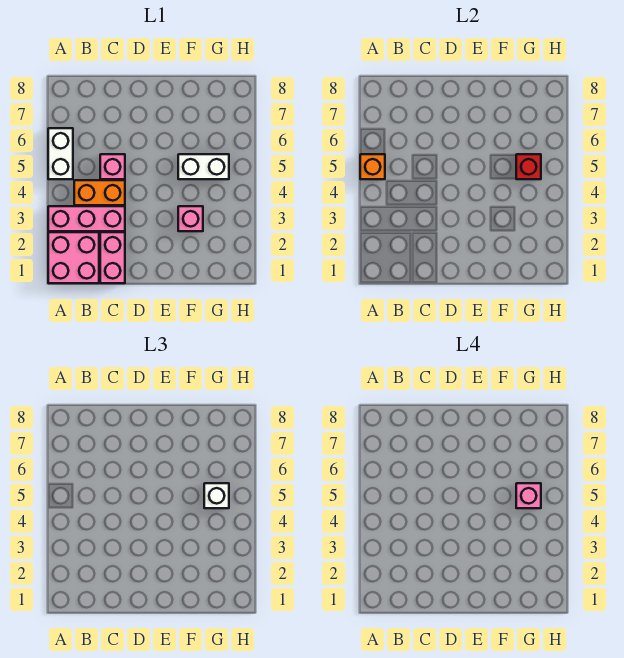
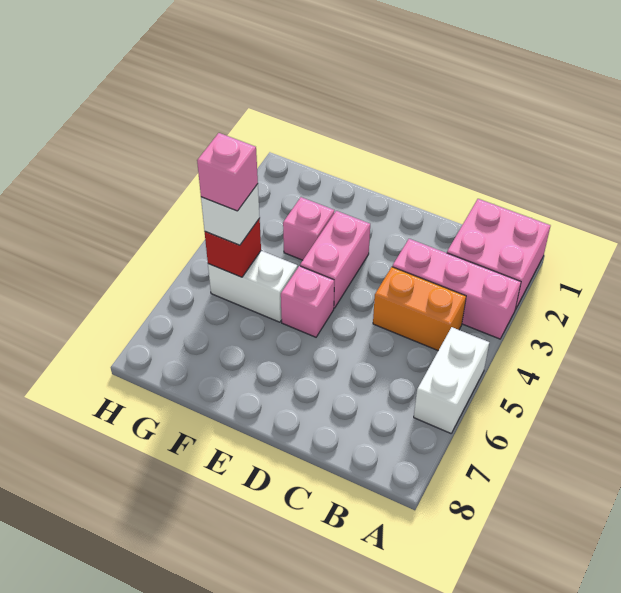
orange brick A5 level 2 -> none
pink brick C1:C2 level 1 -> pink brick E3:E4 level 1
pink brick C5 level 1 -> pink brick E5 level 1

